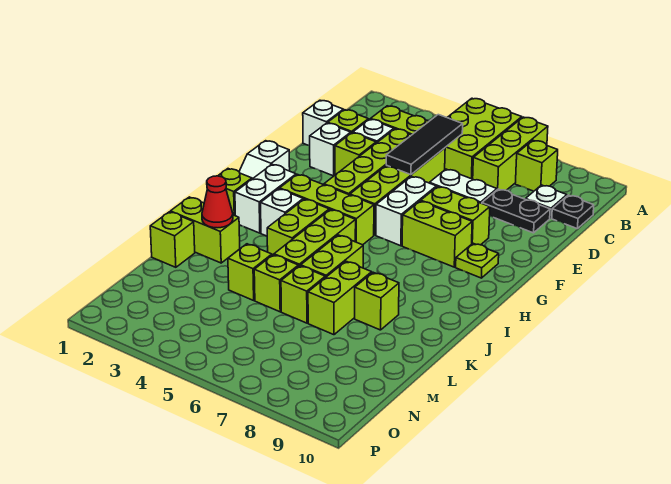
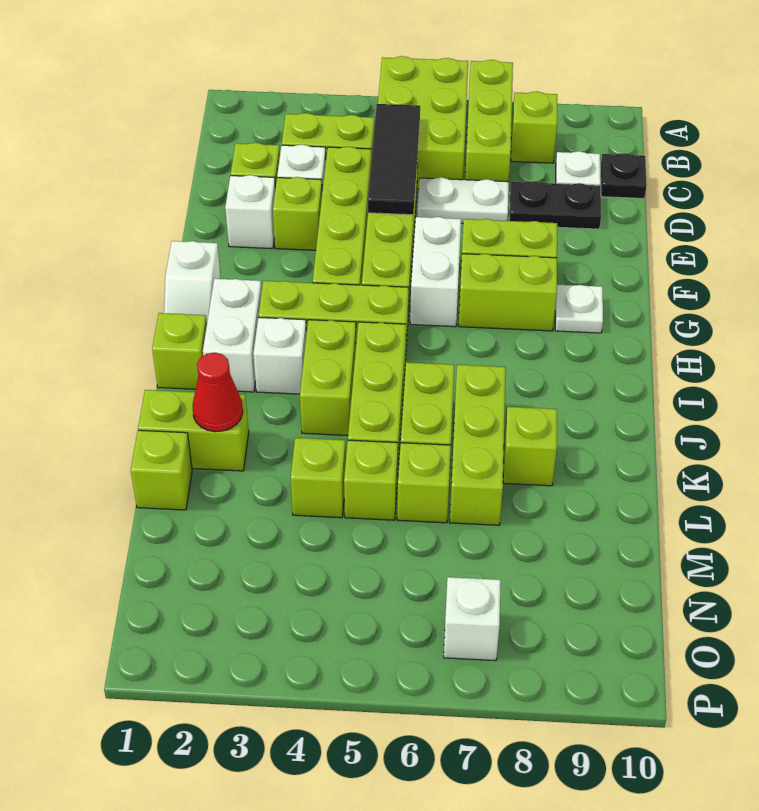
white brick D1 level 1 -> white brick O7 level 1
lime plate G9 level 1 -> white plate G9 level 1
lime brick K7:L7 level 1 -> lime brick J7:L7 level 1

